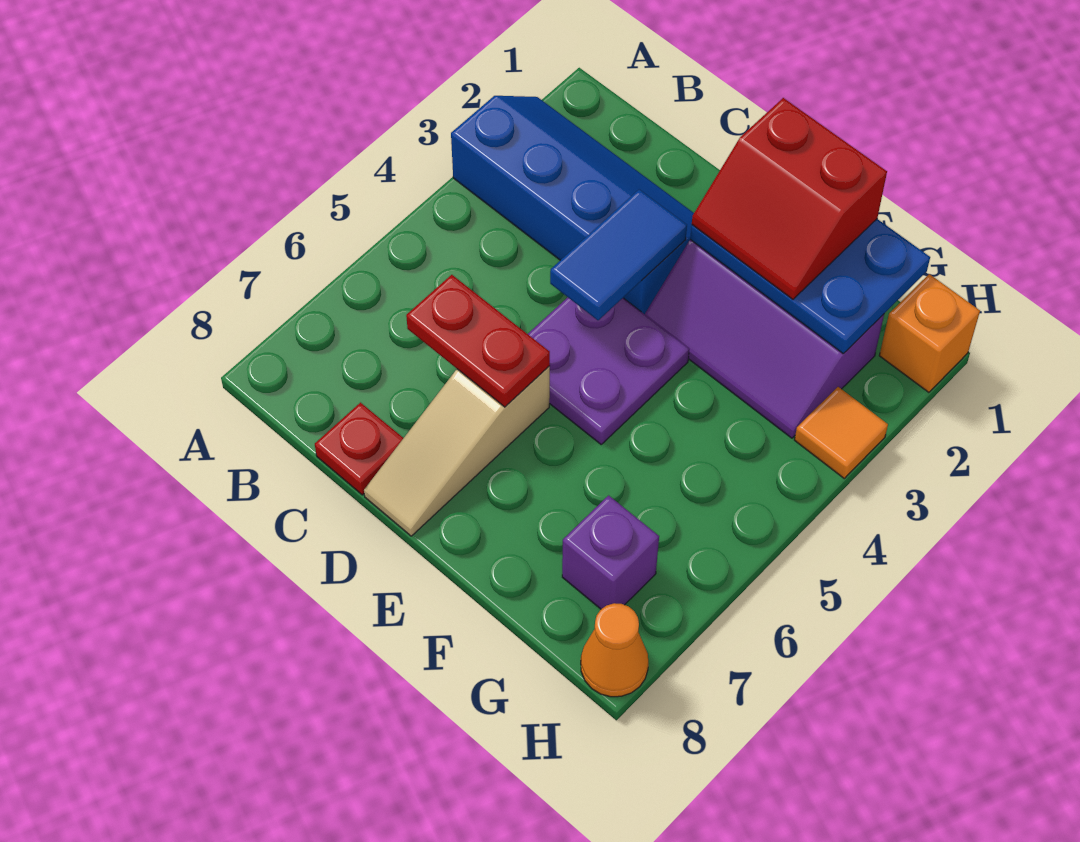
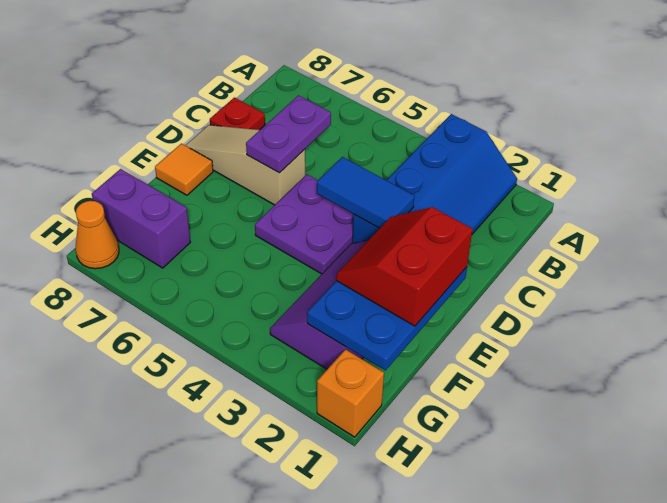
red plate C6:D6 level 2 -> purple plate C6:D6 level 2
purple brick G7 level 1 -> purple brick G7:G8 level 1
orange tile H3 level 1 -> orange tile E8 level 1

